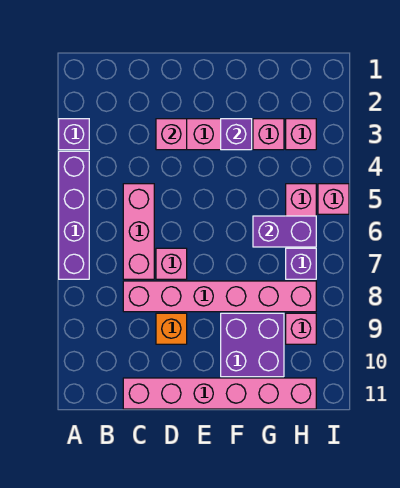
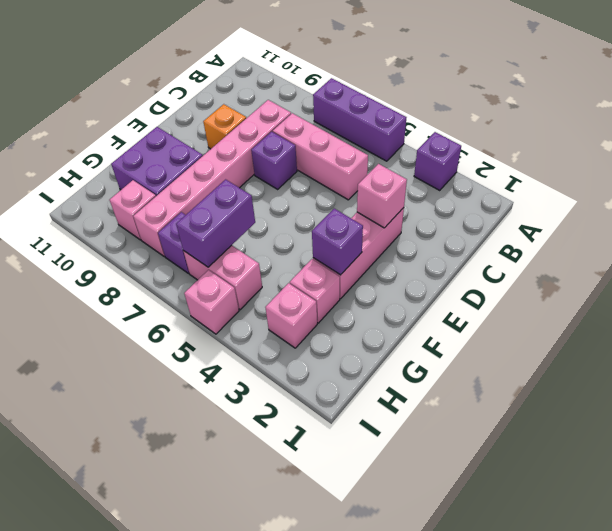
purple brick A4:A7 level 1 -> purple brick A5:A7 level 1
pink brick C11:H11 level 1 -> none
pink brick D7 level 1 -> purple brick D7 level 1

